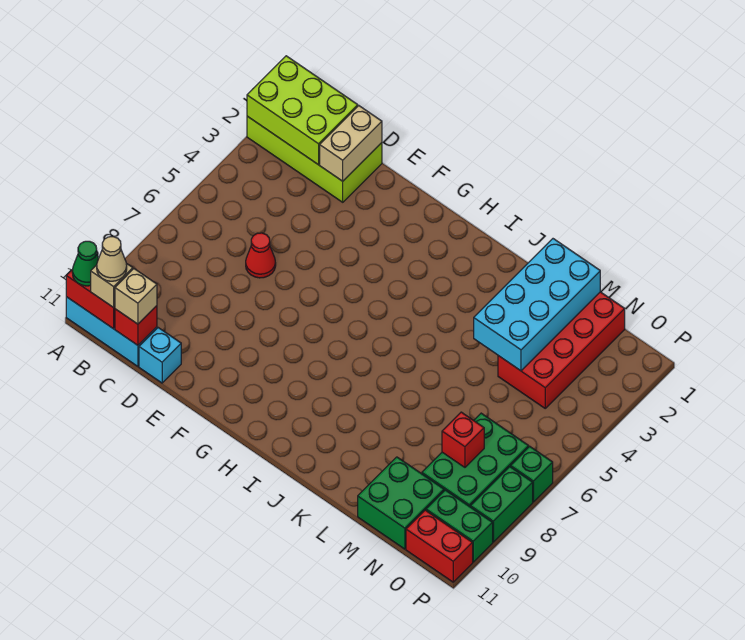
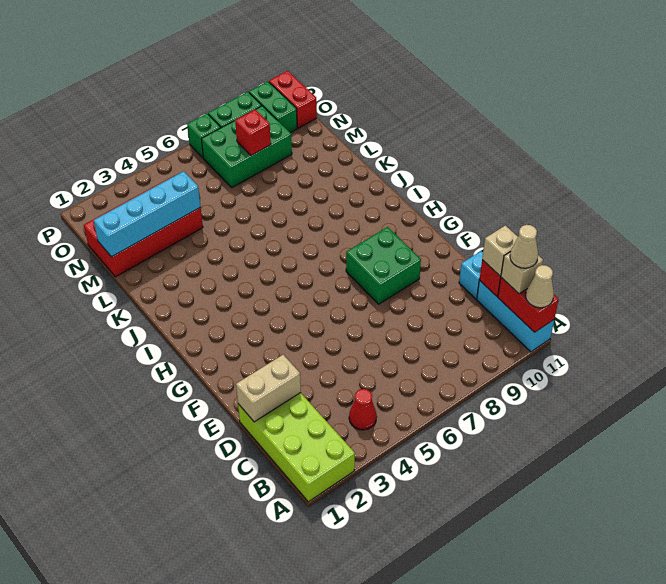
lime brick A1:C2 level 2 -> none
green cone A11 level 3 -> tan cone A11 level 3
red cone D6 level 1 -> red cone B4 level 1
cyan brick L1:M4 level 2 -> cyan brick M1:M4 level 2
green brick M10:N11 level 1 -> green brick F8:G9 level 1

